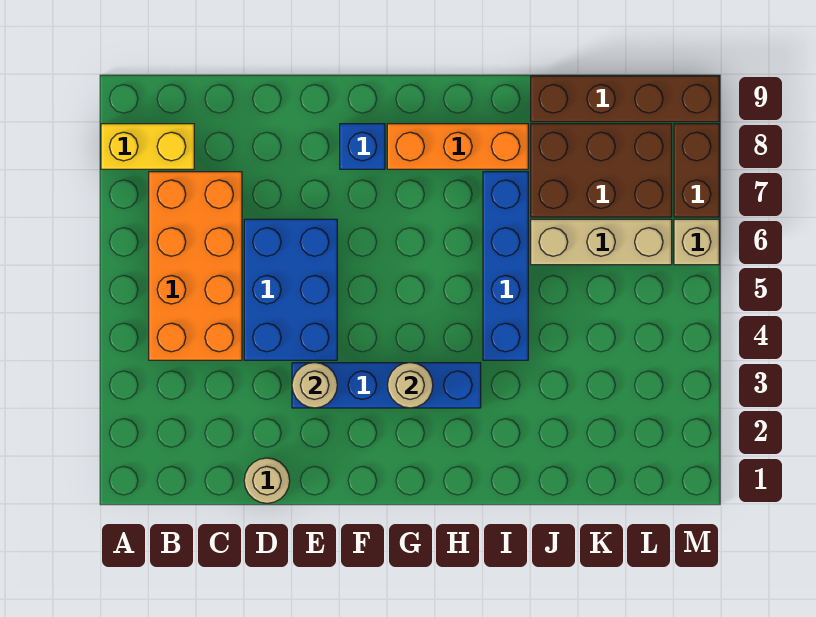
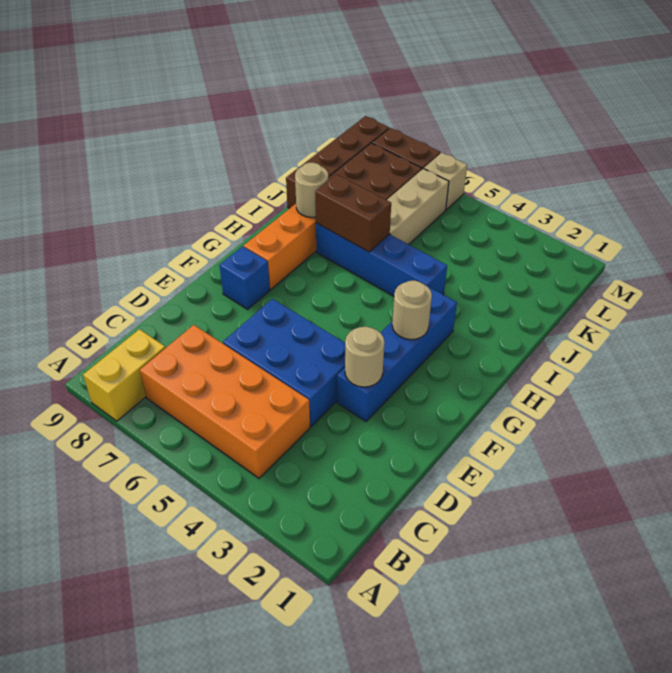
tan round brick D1 level 1 -> tan round brick I8 level 2
none -> brown brick I6:I7 level 2

